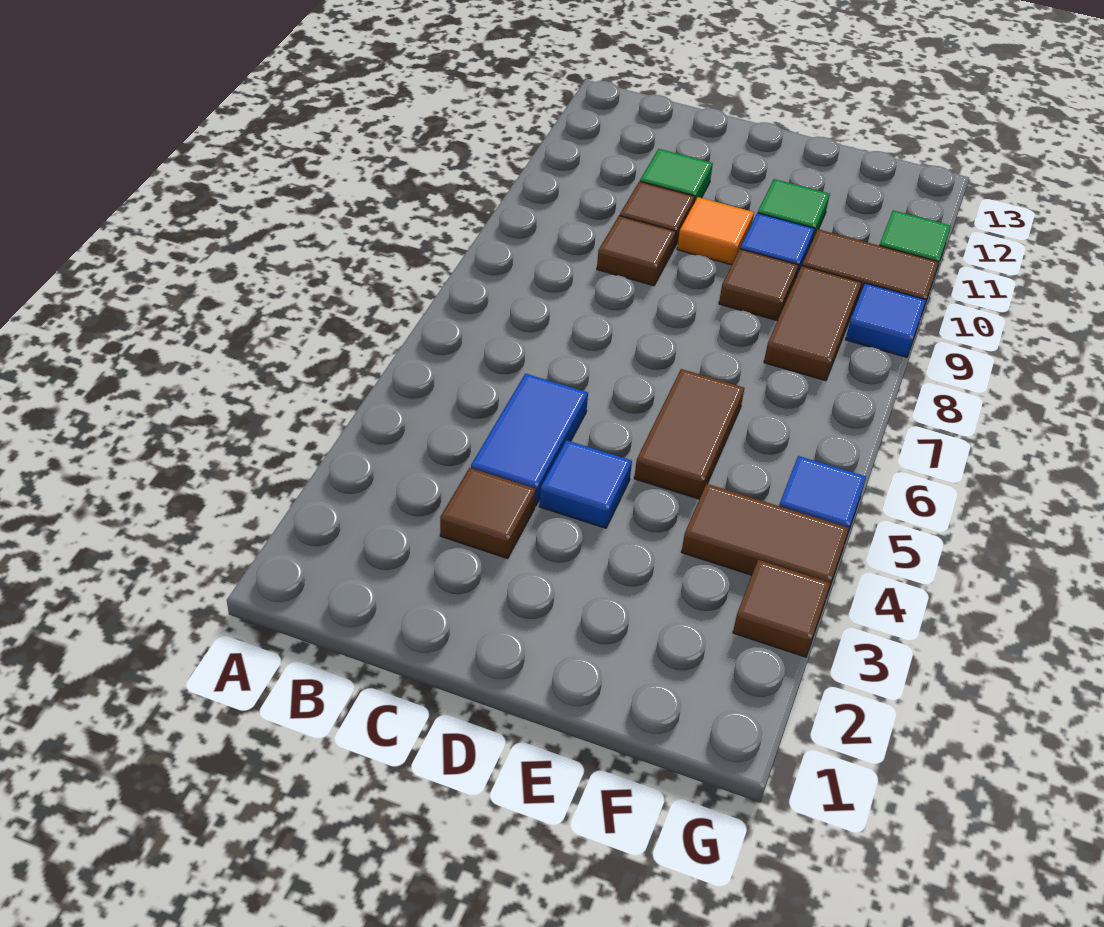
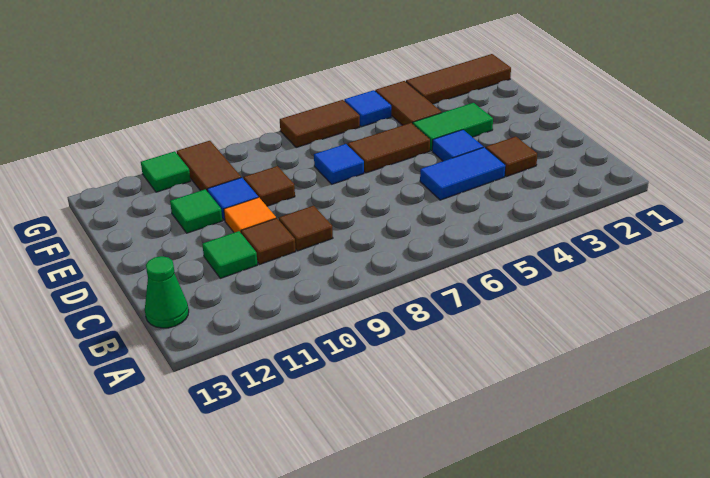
none -> green cone B13 level 1
none -> green tile E3:E4 level 1
brown tile F8:F9 level 1 -> brown tile G6:G7 level 1
brown tile G3 level 1 -> brown tile G1:G3 level 1
blue tile G9 level 1 -> blue tile E7 level 1

